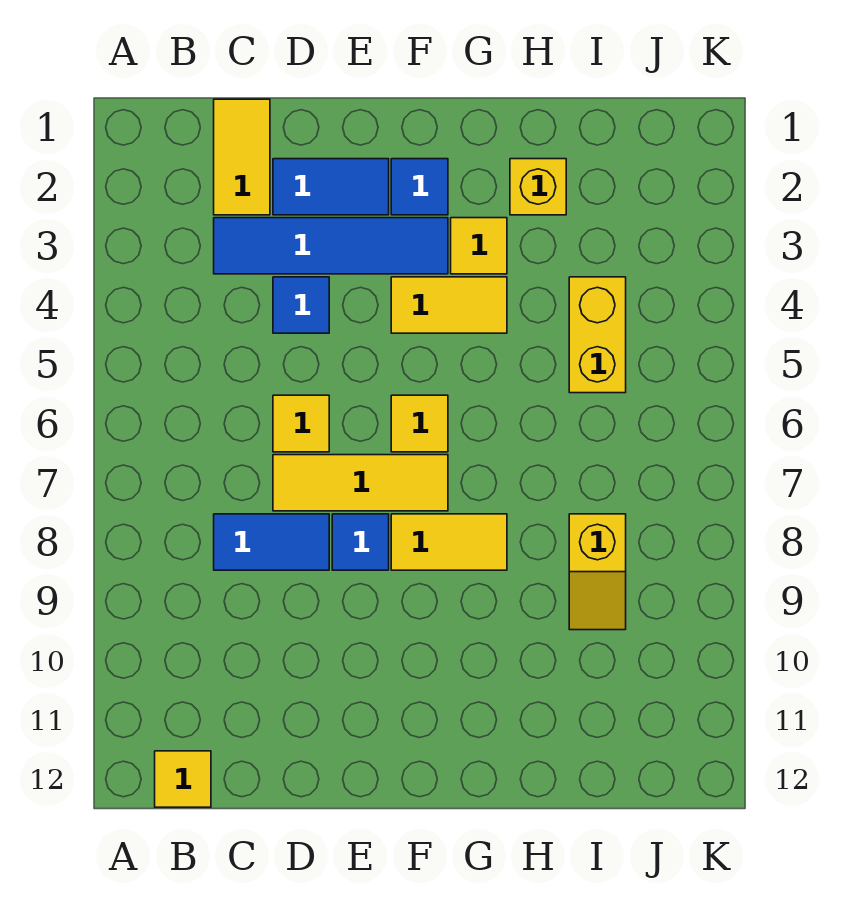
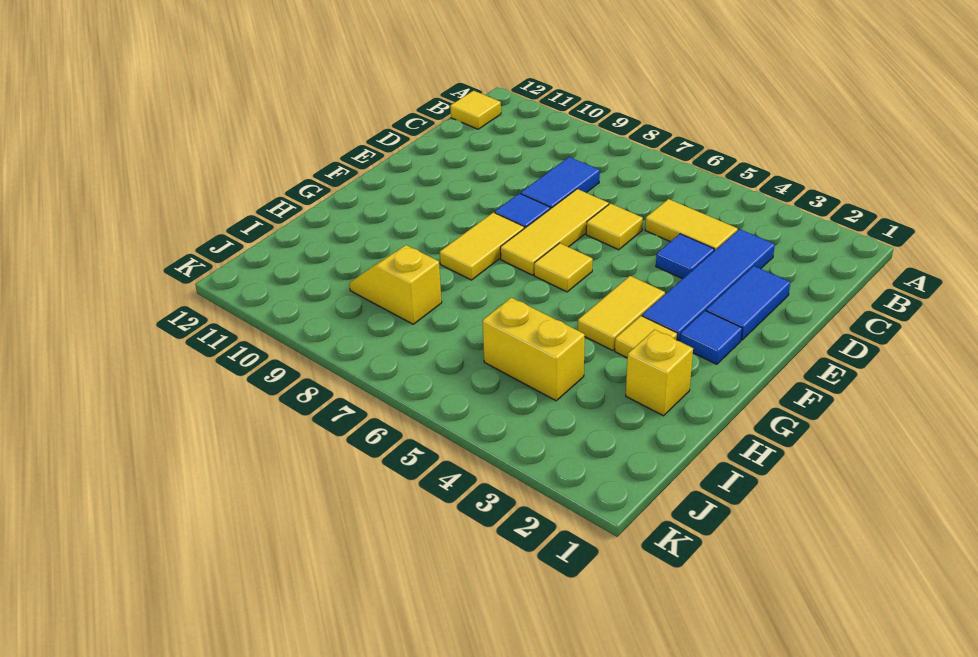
yellow tile C1:C2 level 1 -> yellow tile C4:C5 level 1

